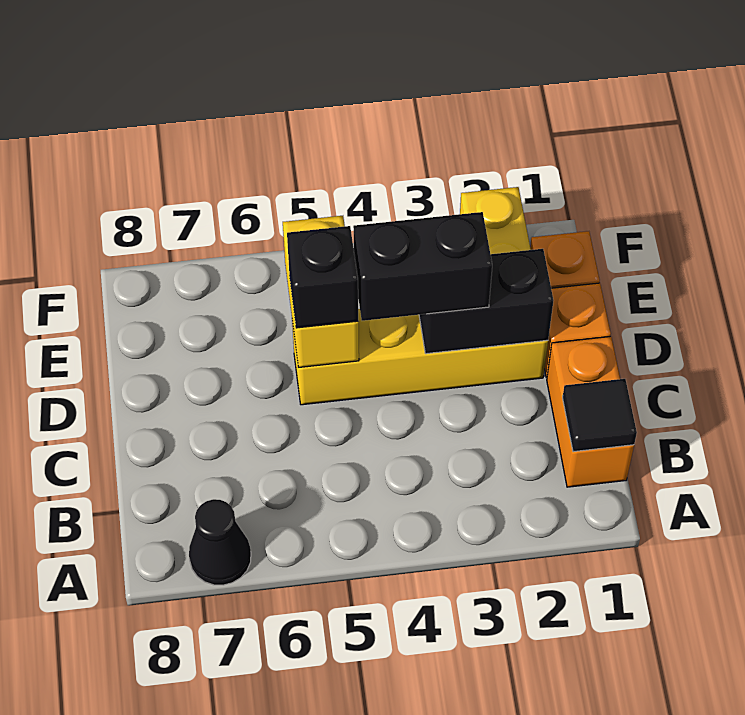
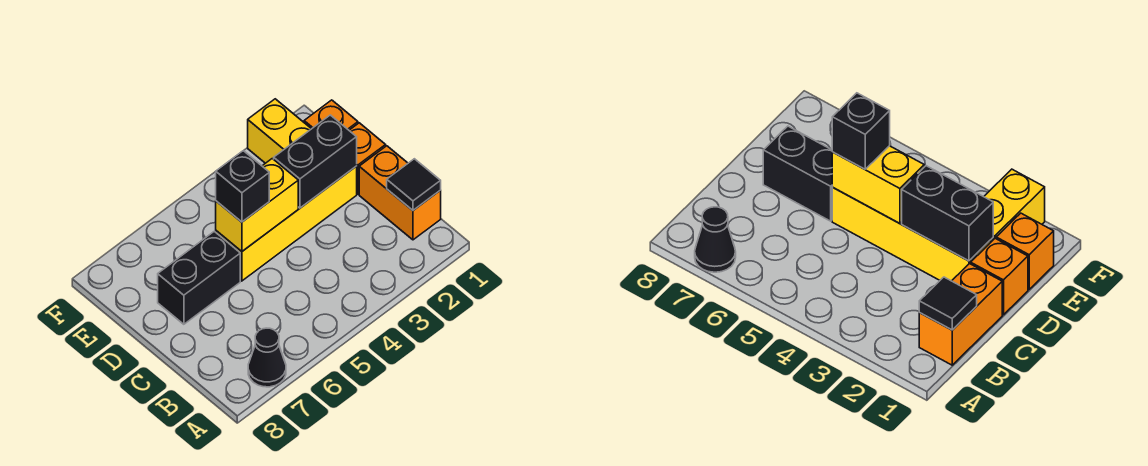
black brick D3:D4 level 3 -> black brick D6:D7 level 1
yellow brick D5:E5 level 2 -> yellow brick D4:D5 level 2

